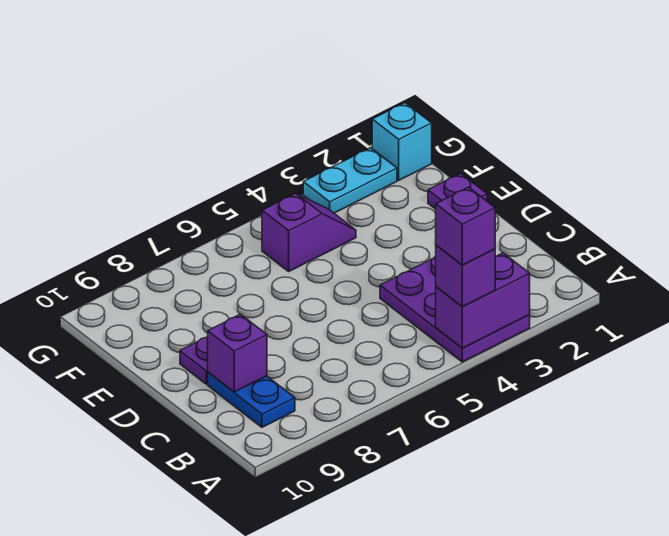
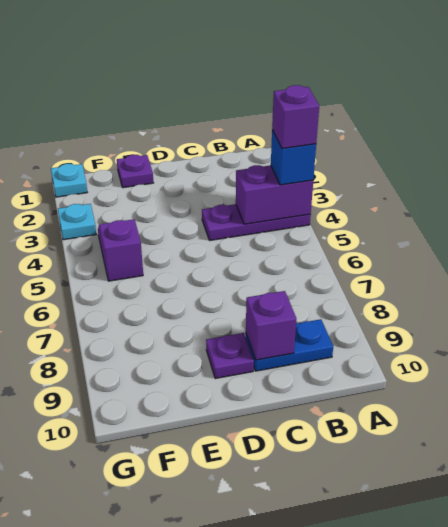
purple plate A3:C4 level 1 -> purple plate A4:C4 level 1
purple brick A3:A4 level 2 -> purple brick A4:B4 level 2
purple brick A4 level 3 -> blue brick A4 level 3
cyan brick G1 level 1 -> cyan plate G1 level 1
cyan plate G2:G3 level 1 -> cyan plate G3 level 1

